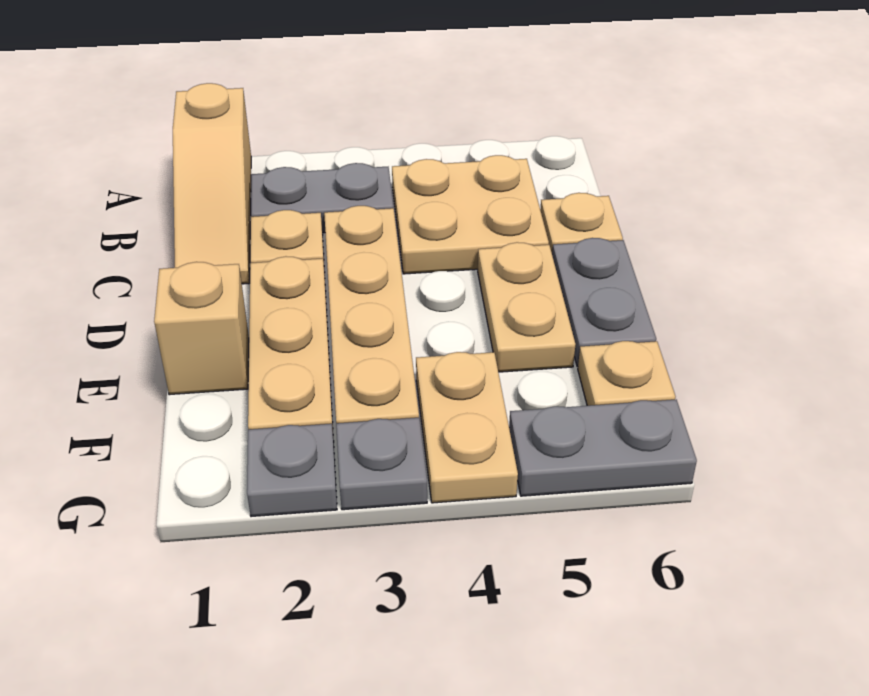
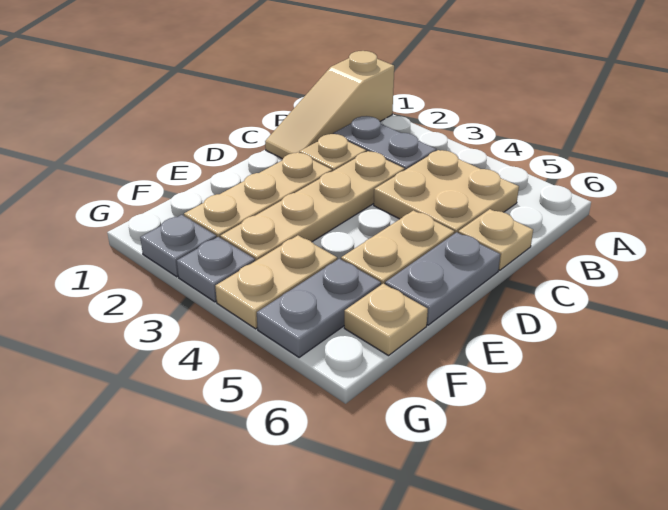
tan brick E1 level 1 -> none
grey plate G5:G6 level 1 -> grey plate F5:G5 level 1

